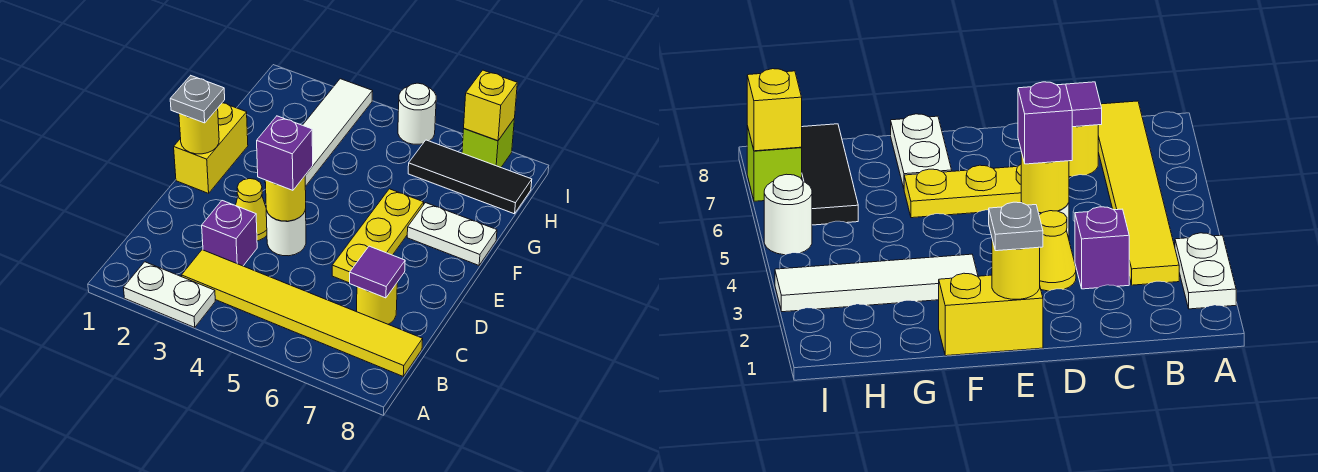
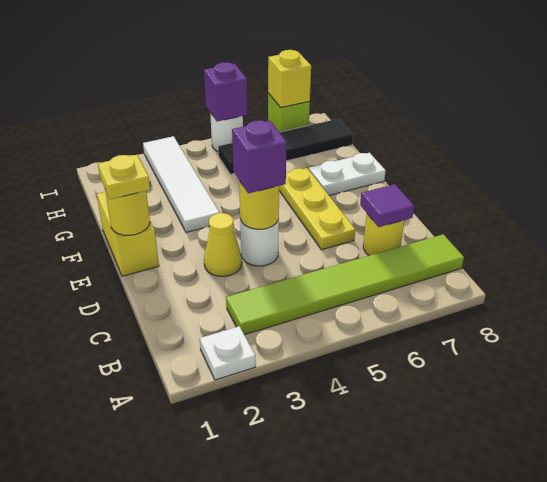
white plate A2:A3 level 1 -> white plate A2 level 1
yellow tile B3:B8 level 1 -> lime tile B3:B8 level 1
purple brick C3 level 1 -> purple brick I5 level 2
grey plate E1 level 3 -> yellow plate E1 level 3
black tile H6:H8 level 1 -> black tile H5:H8 level 1

